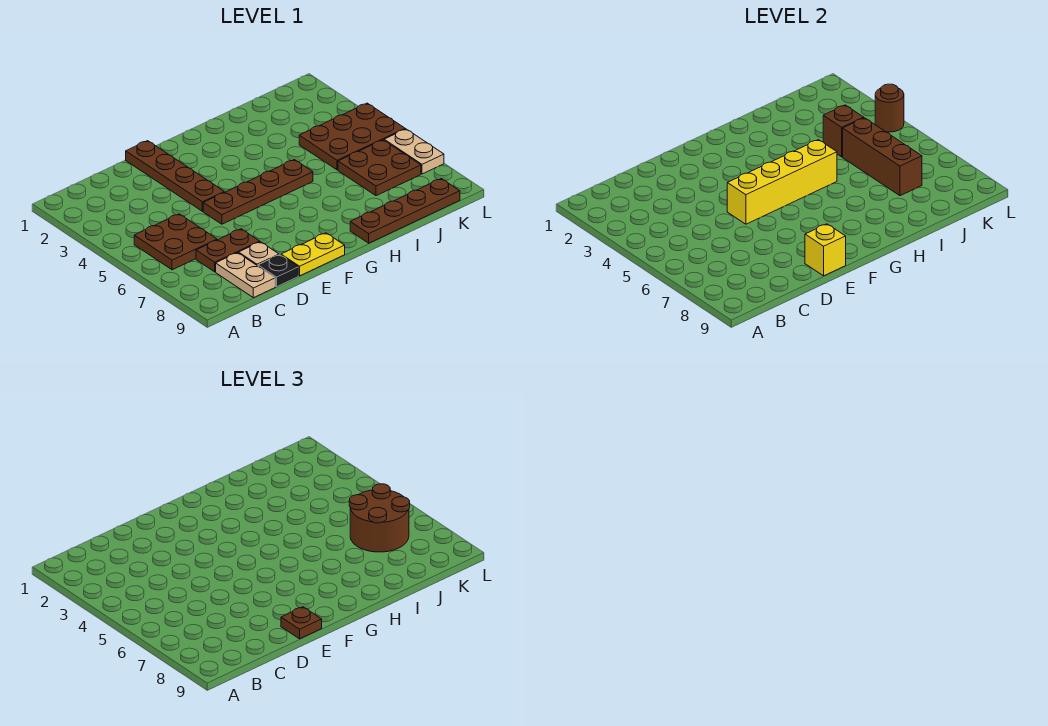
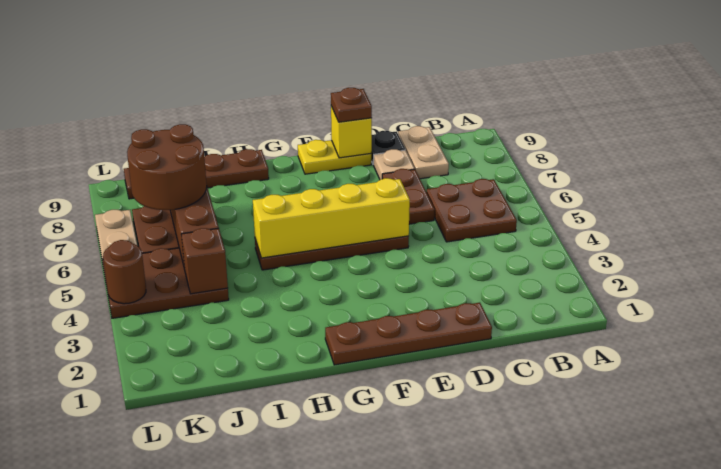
brown plate C7:D7 level 1 -> brown plate D6:D7 level 1
brown plate E1:E4 level 1 -> brown plate D1:G1 level 1

